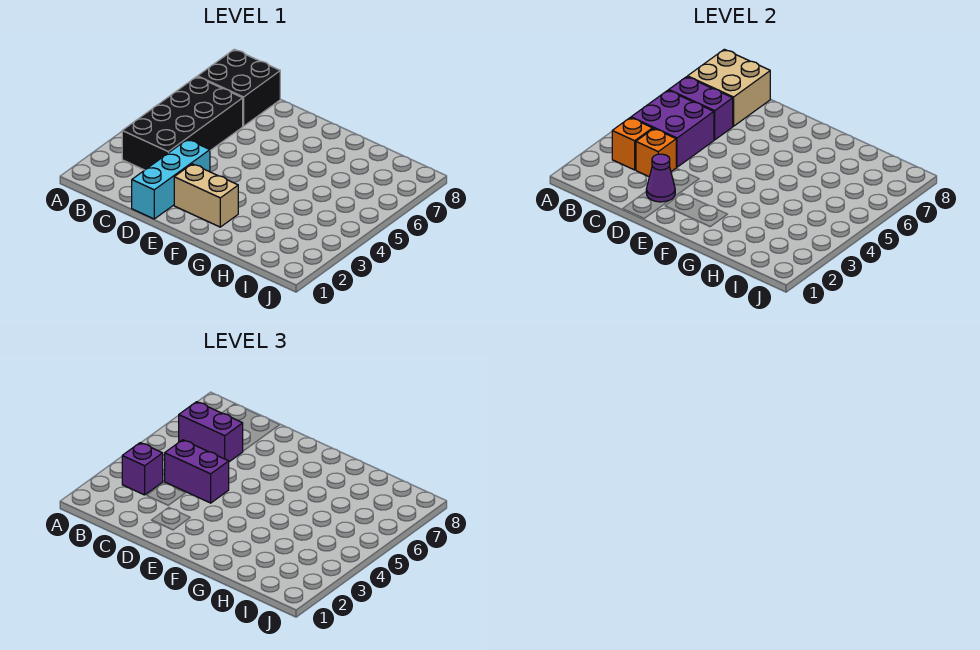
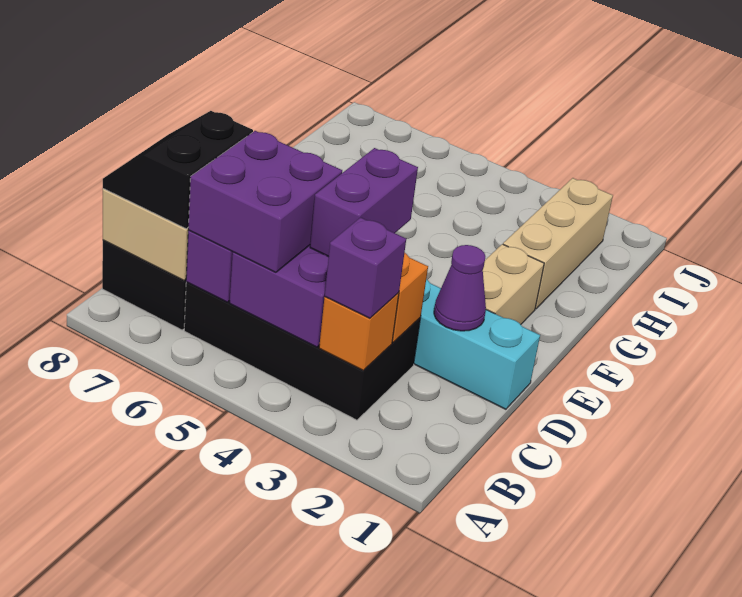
purple brick B6:C6 level 3 -> purple brick B5:C6 level 3
none -> black slope B7:C8 level 3 top 7
none -> tan brick G2:I2 level 1

